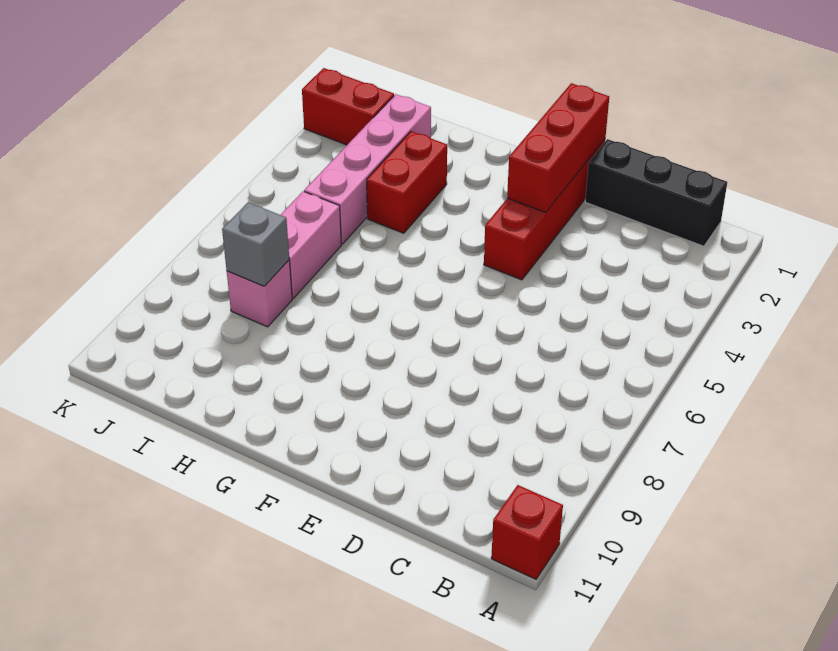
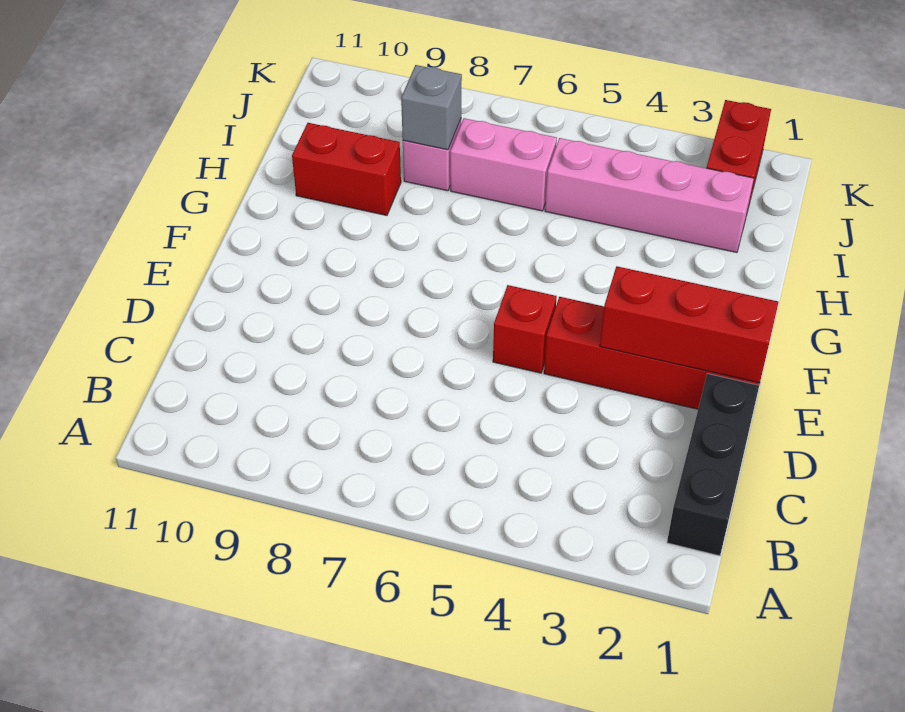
red brick A11 level 1 -> red brick E5 level 1
red brick H3:H4 level 1 -> red brick H9:H10 level 1

